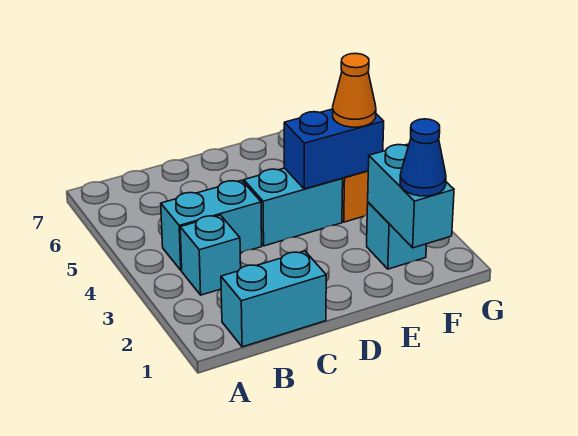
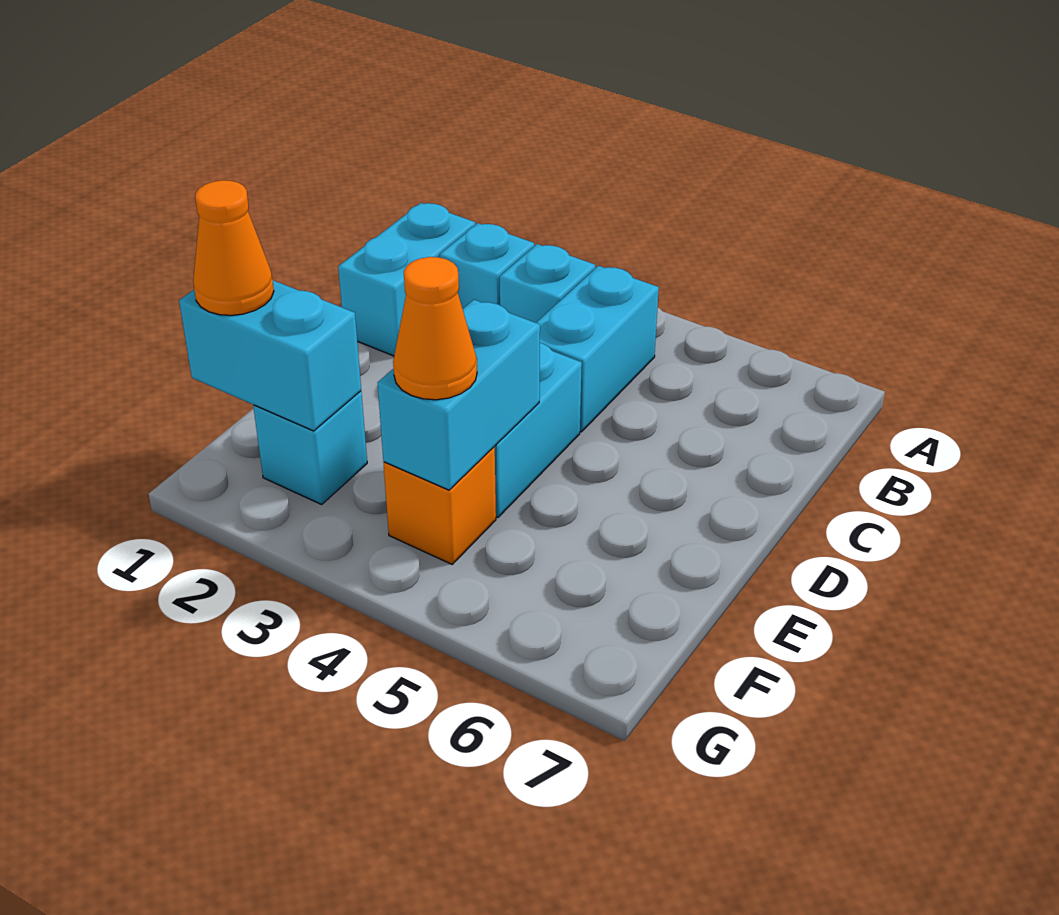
none -> cyan brick B2 level 1
blue brick E4:F4 level 2 -> cyan brick E4:F4 level 2
blue cone F1 level 3 -> orange cone F1 level 3

